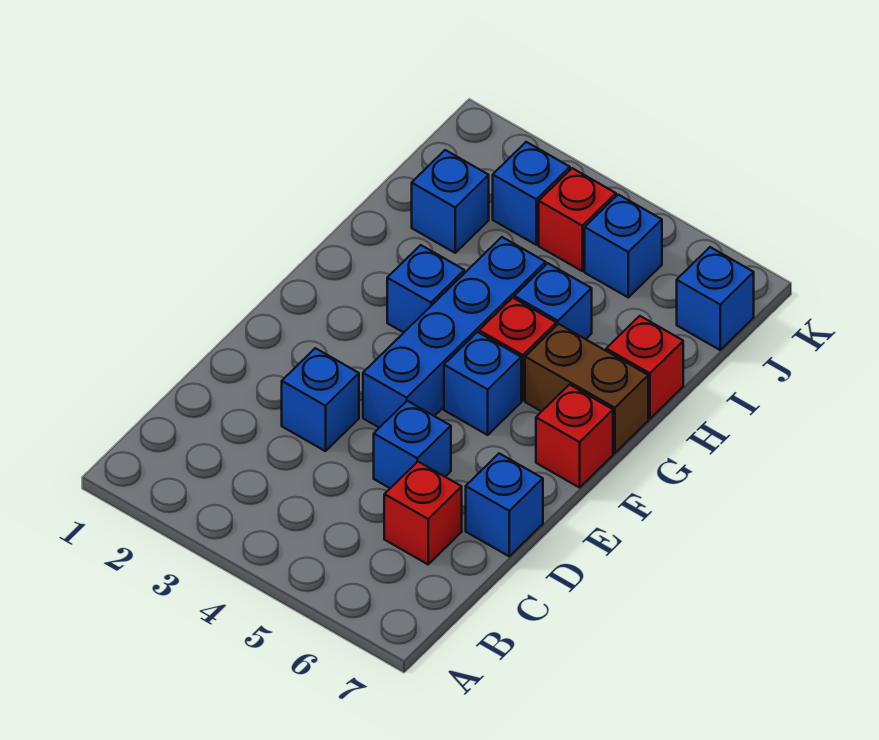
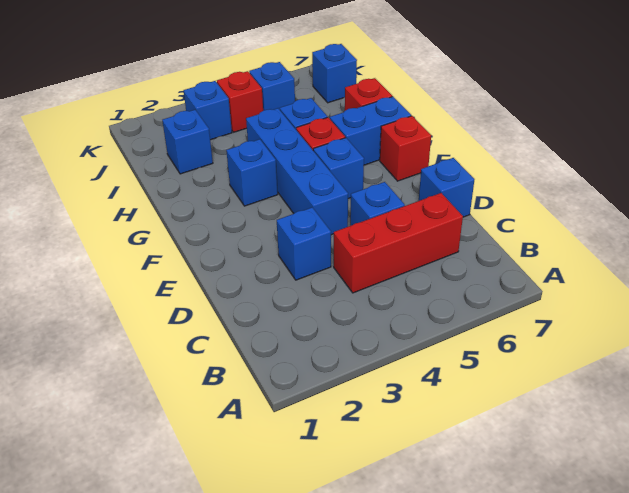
red brick C6 level 1 -> red brick C4:C6 level 1
brown brick G6:G7 level 1 -> blue brick G6:G7 level 1

